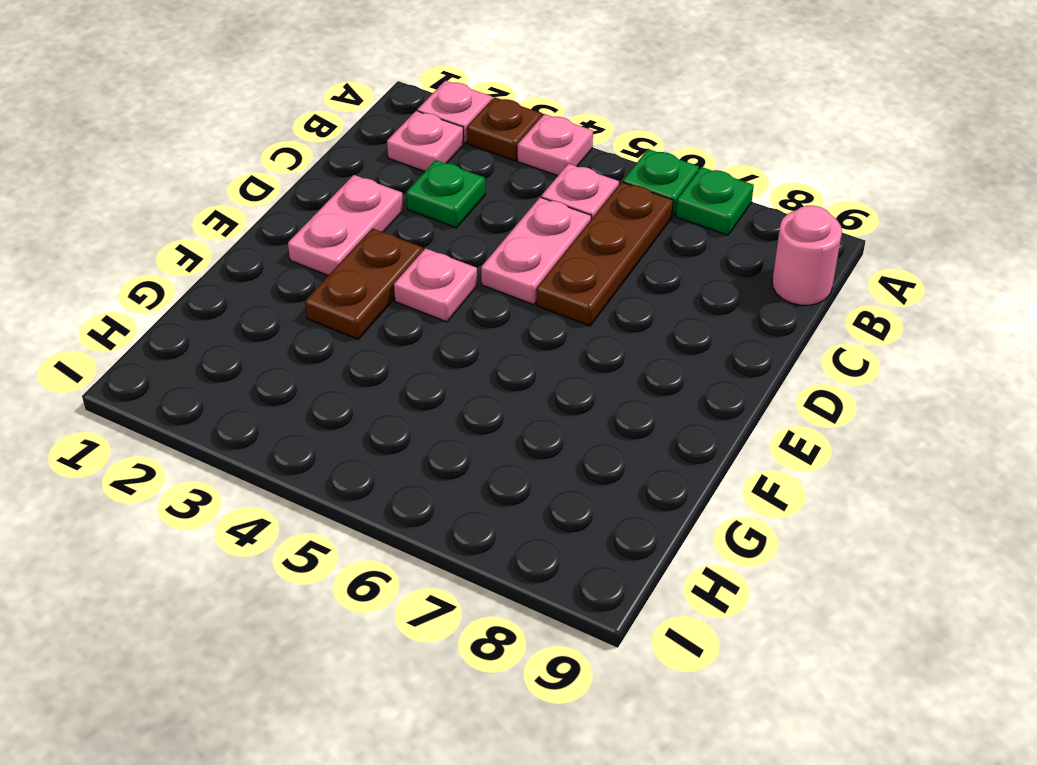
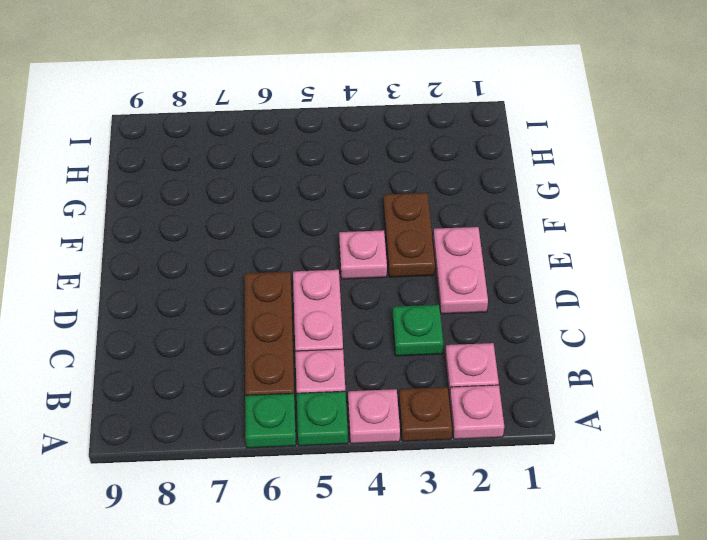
green plate A7 level 1 -> green plate A5 level 1
pink round brick B9 level 1 -> none

